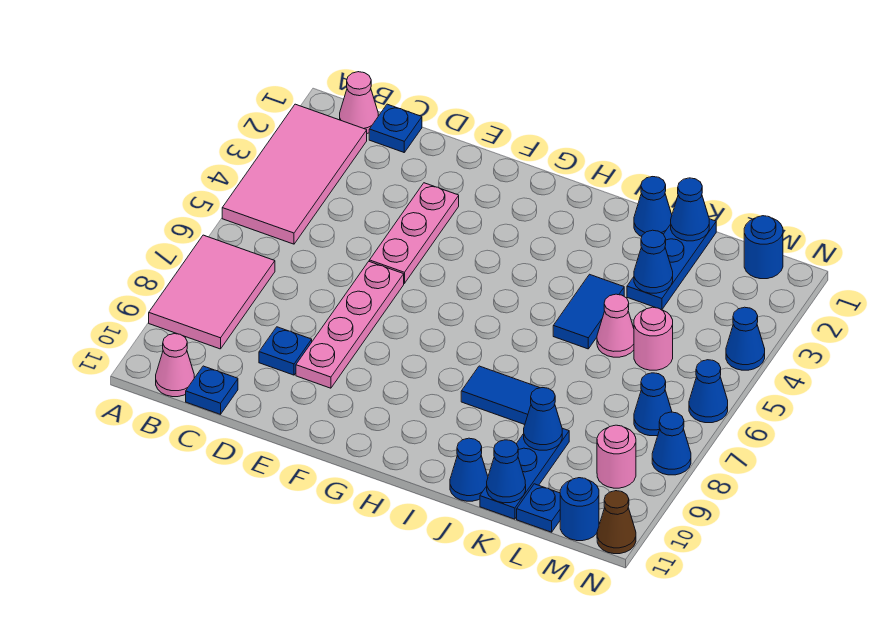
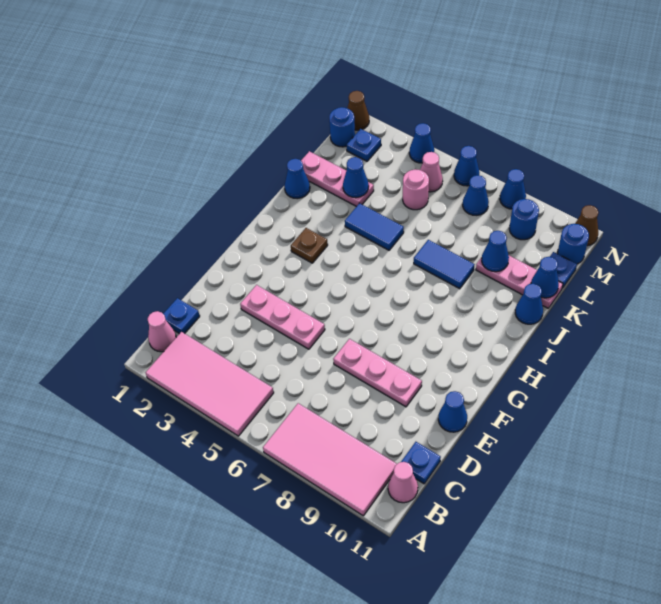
pink tile A7:B9 level 1 -> pink tile A7:B10 level 1
blue plate D9 level 1 -> blue plate M2 level 1
pink plate E6:E9 level 1 -> pink plate E7:E9 level 1
none -> brown plate H3 level 1
blue tile I8:J8 level 1 -> blue tile J7:J8 level 1
blue plate K1:K3 level 1 -> pink plate K1:K3 level 1
blue cone K1 level 2 -> blue cone E11 level 1
pink cone K5 level 1 -> pink cone M5 level 1
blue plate K9:K11 level 1 -> pink plate K9:K11 level 1
pink round brick M9 level 1 -> blue round brick M9 level 1
none -> brown cone N1 level 1

